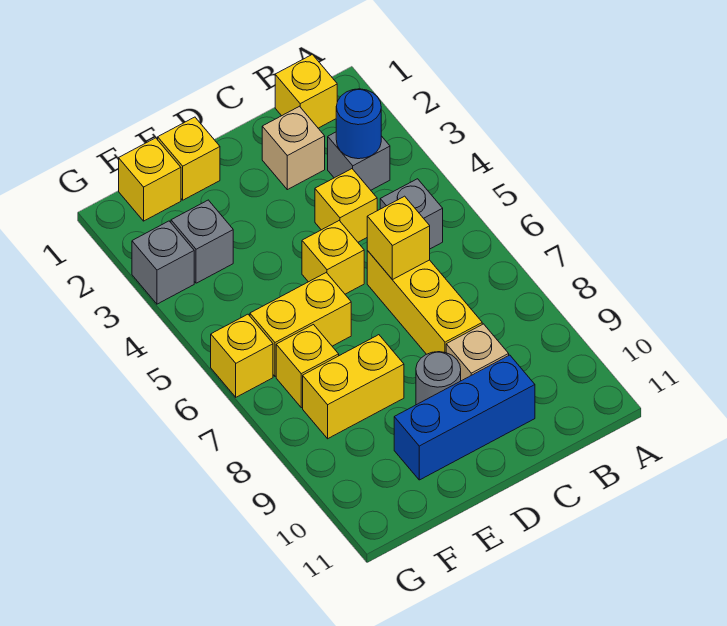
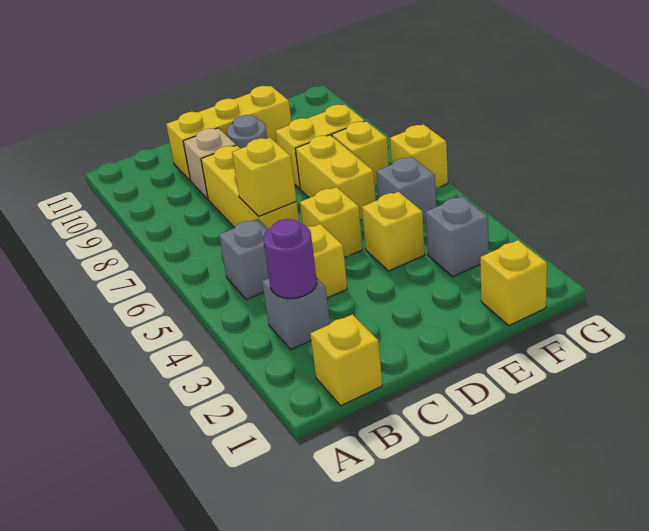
blue round brick B3 level 2 -> purple round brick B3 level 2
tan brick C2 level 1 -> none
blue brick C10:E10 level 1 -> yellow brick C10:E10 level 1
yellow brick E1 level 1 -> yellow brick E4 level 1
yellow brick E6:F6 level 1 -> yellow brick E6:E7 level 1
grey brick G3 level 1 -> grey brick F5 level 1

